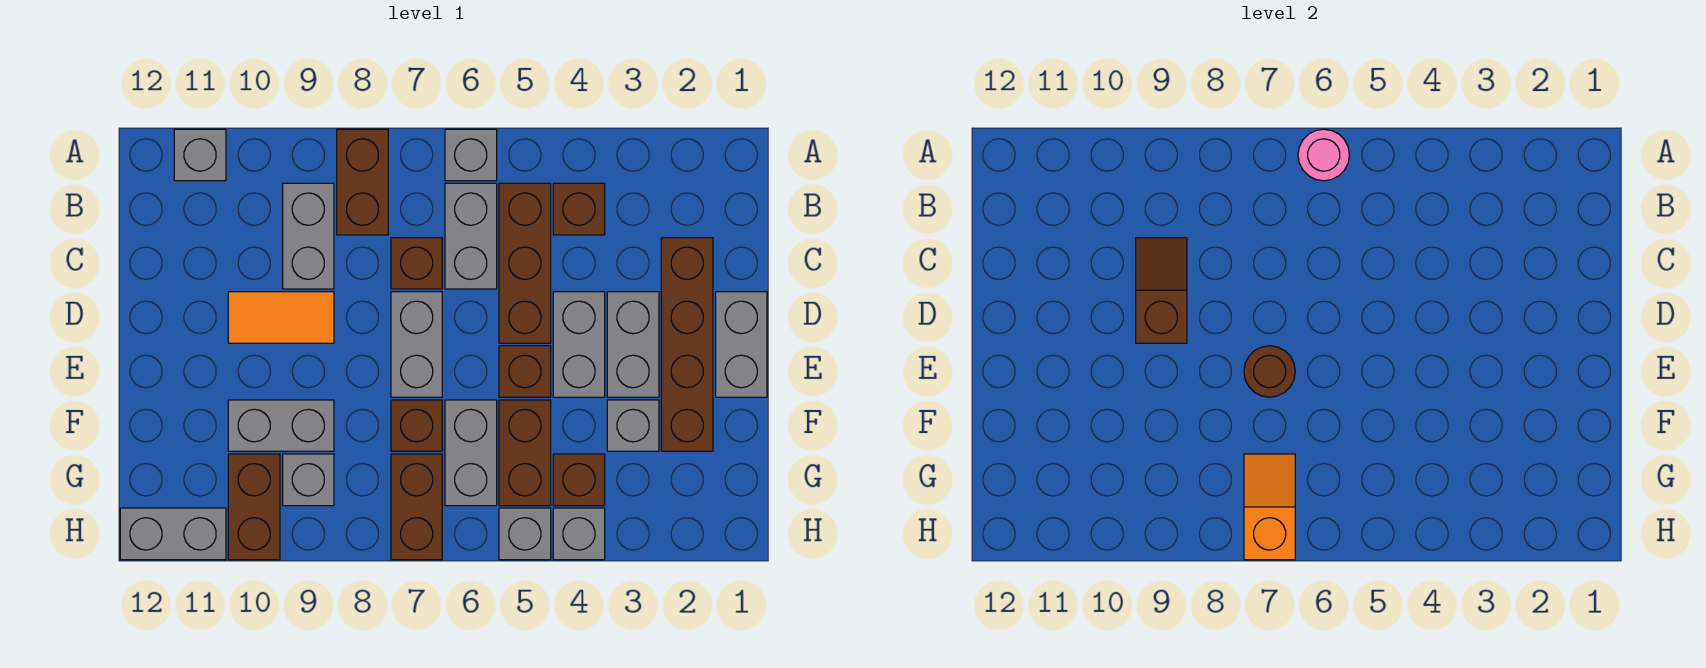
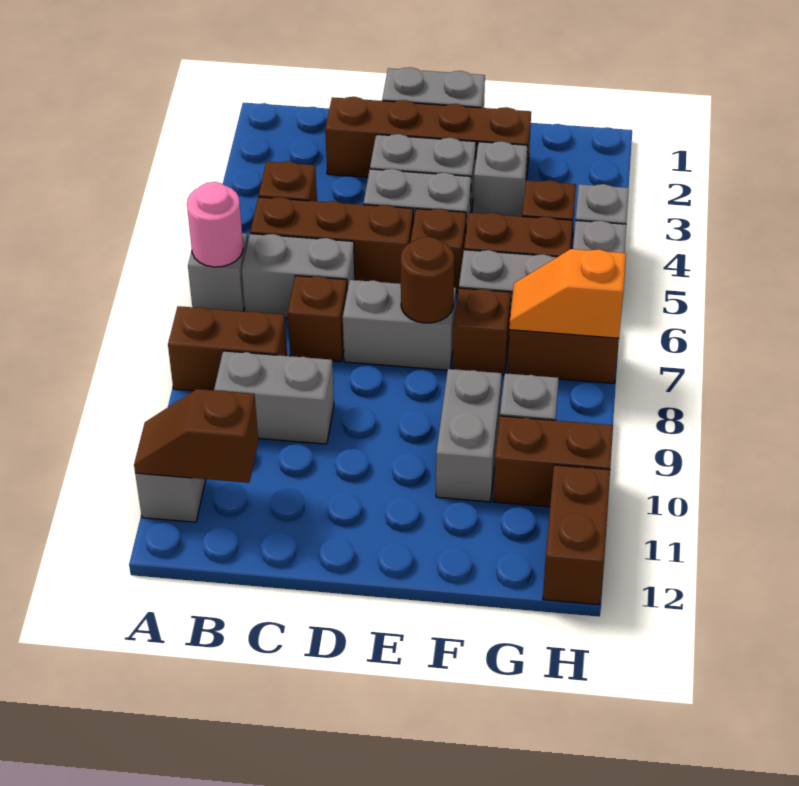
brown slope C9:D9 level 2 top D -> brown slope A11:B11 level 2 top B
orange tile D9:D10 level 1 -> none
grey brick H11:H12 level 1 -> brown brick H11:H12 level 1

